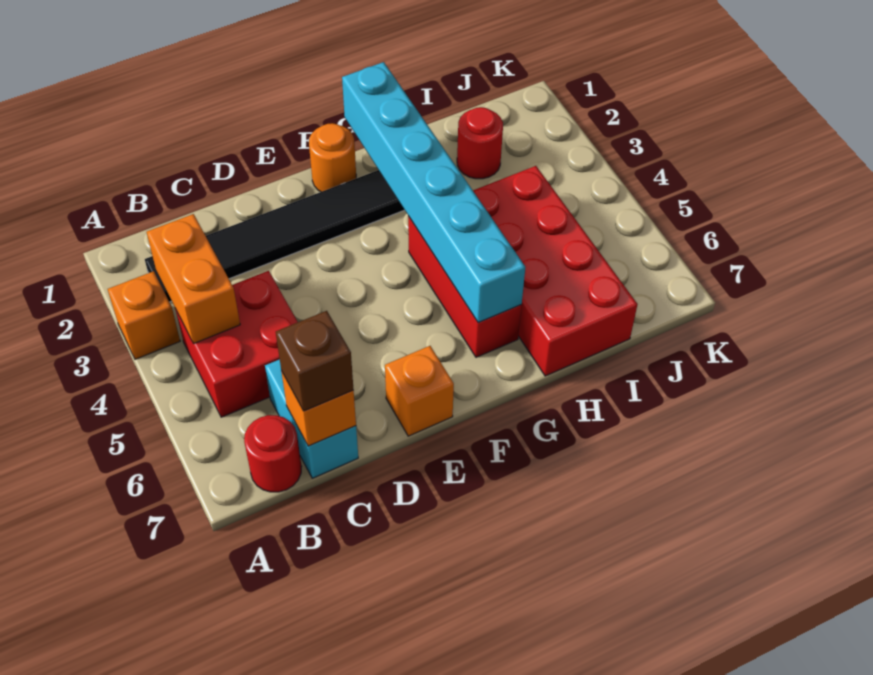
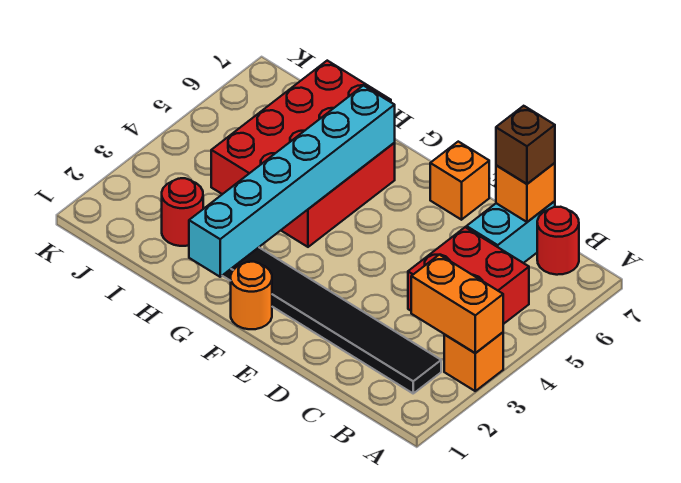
orange brick B3:B4 level 2 -> orange brick A3:B3 level 2

